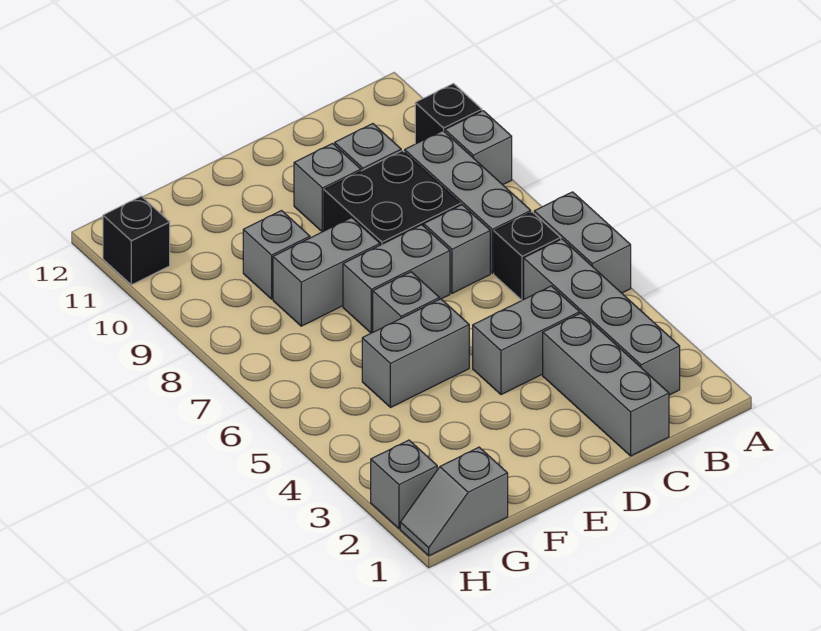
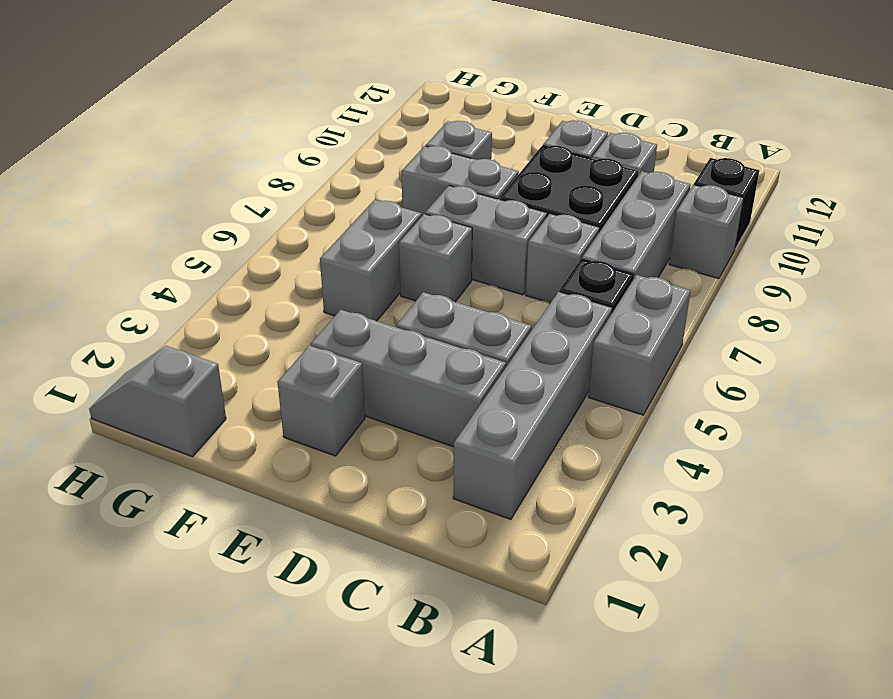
grey brick C1:C3 level 1 -> grey brick C3:E3 level 1
grey brick E5:F5 level 1 -> grey brick F5:F6 level 1
grey brick H2 level 1 -> grey brick E2 level 1
black brick H11 level 1 -> none

